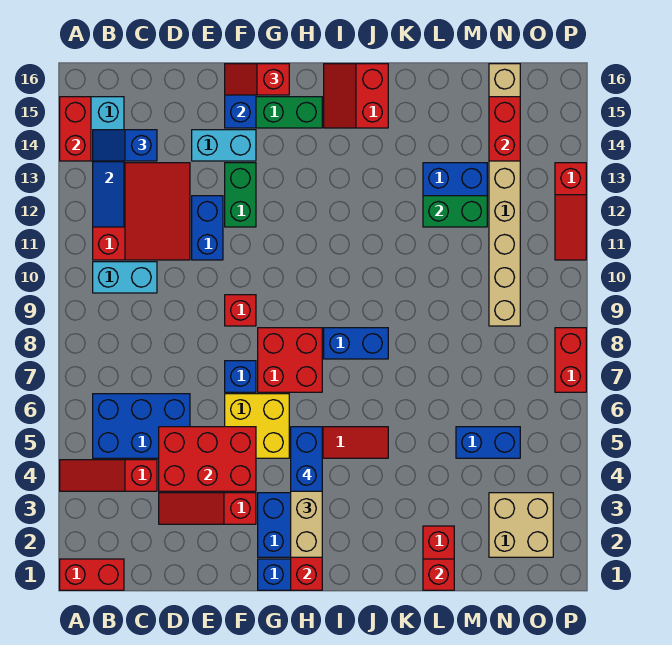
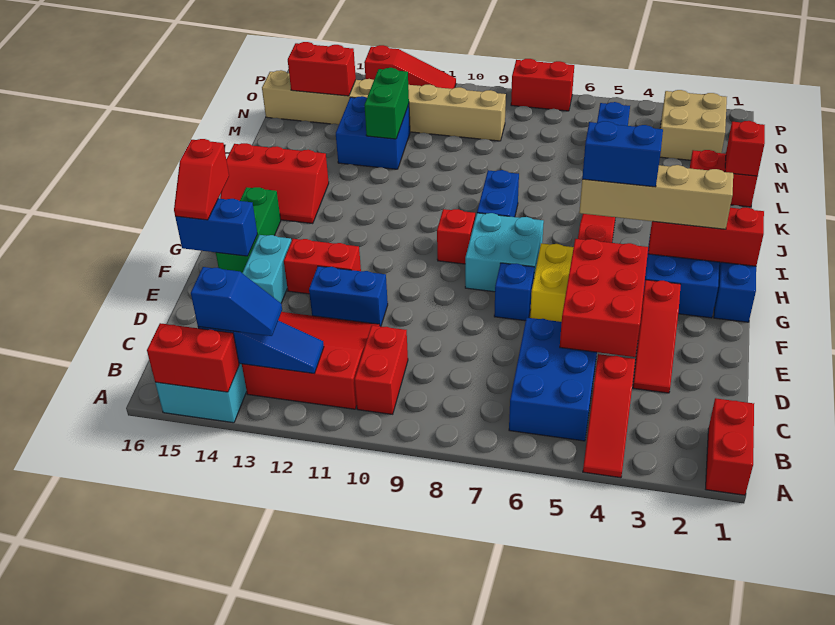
cyan brick B10:C10 level 1 -> red brick B10:C10 level 1
blue slope B14:C14 level 3 top C -> blue slope B13:B14 level 3 top 14
red brick F9 level 1 -> red brick H9 level 1
green brick F12:F13 level 1 -> red brick F12:F13 level 1
red brick G7:H8 level 1 -> cyan brick G7:H8 level 1
red slope I15:J16 level 1 top J -> red slope I14:J16 level 1 top J

